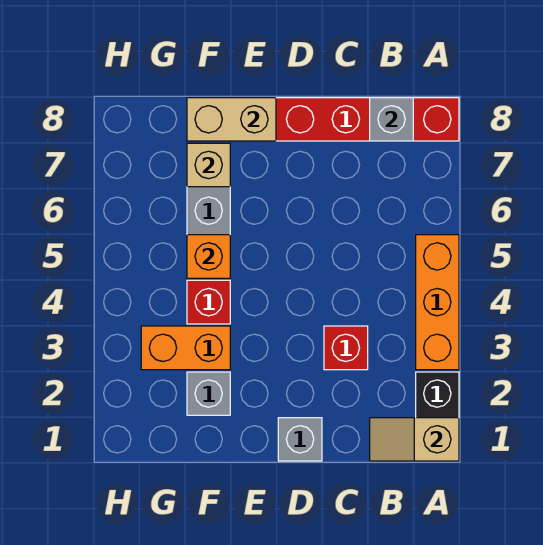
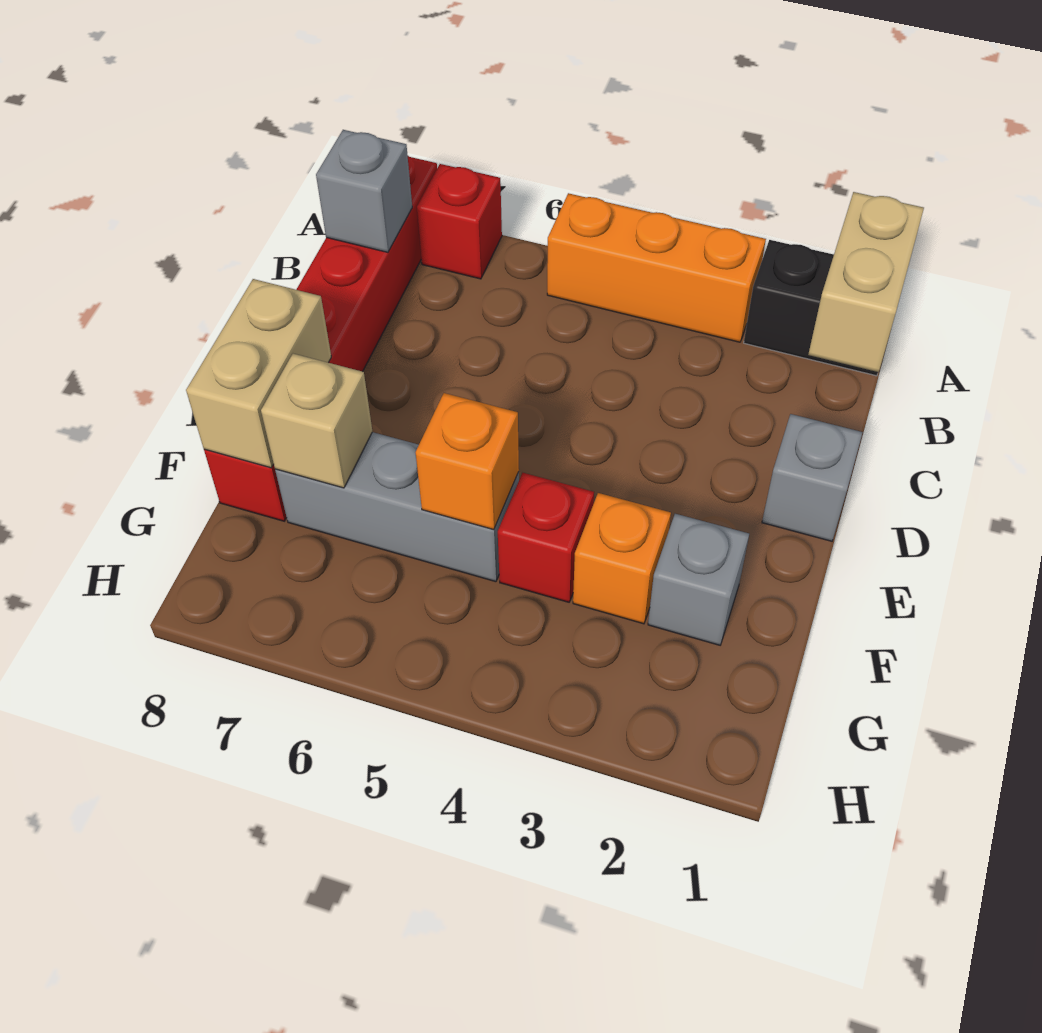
tan slope A1:B1 level 2 top A -> tan brick A1:B1 level 2
red brick C3 level 1 -> red brick A7 level 1
orange brick F3:G3 level 1 -> orange brick F3 level 1

